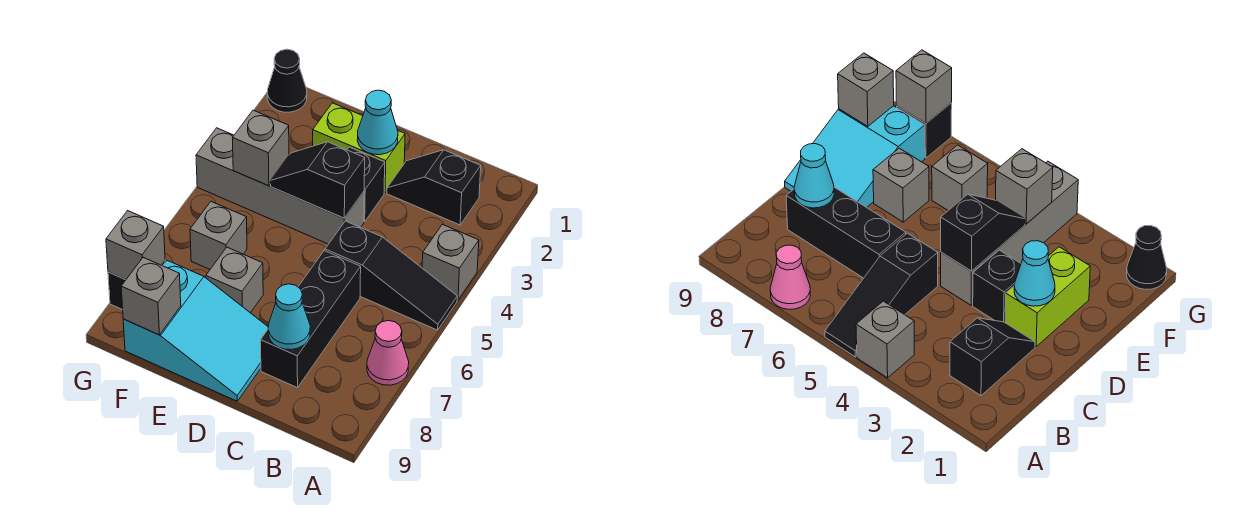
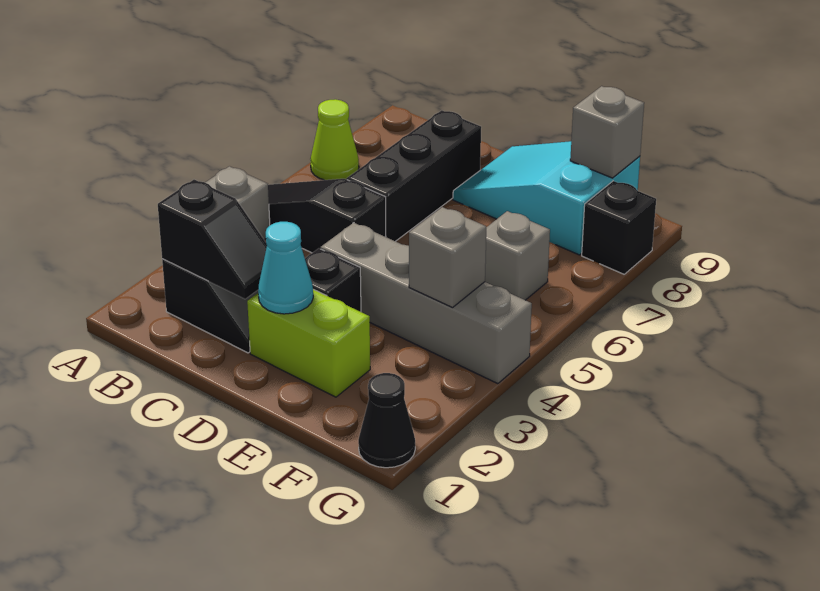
pink cone A7 level 1 -> lime cone A7 level 1
cyan cone C8 level 2 -> none
black slope D4:E4 level 2 top D -> black slope B2:C2 level 2 top B
grey brick E7 level 1 -> none
grey brick G8 level 2 -> none

